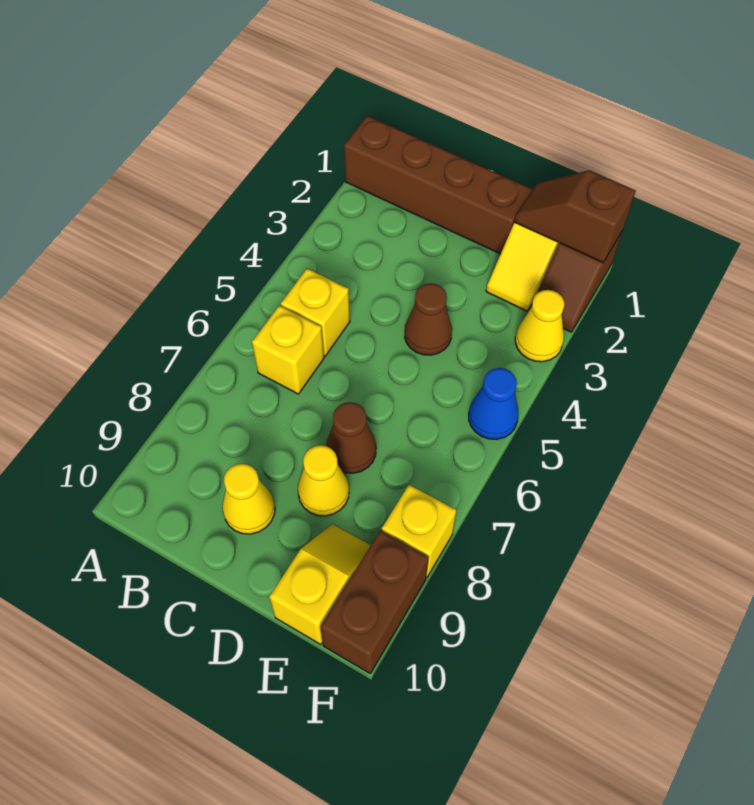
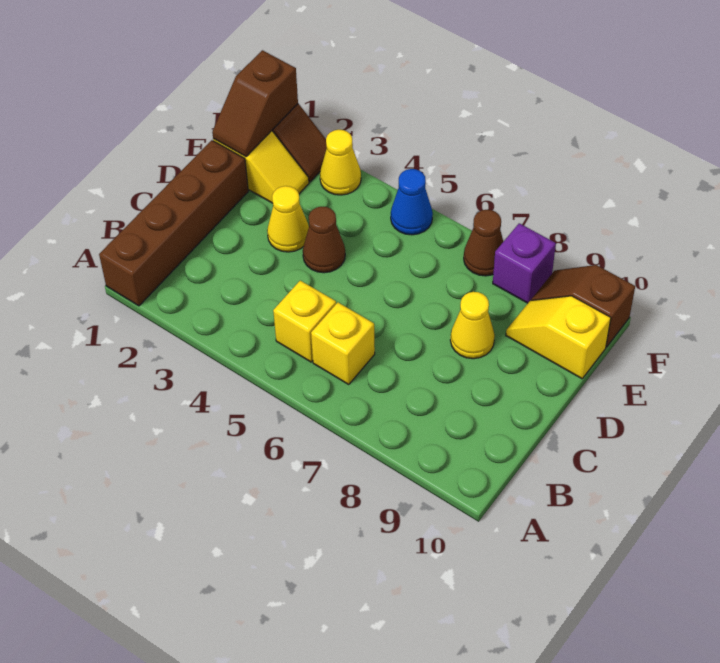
yellow cone C9 level 1 -> yellow cone D3 level 1
brown cone D7 level 1 -> brown cone F7 level 1
yellow brick F8 level 1 -> purple brick F8 level 1
brown brick F9:F10 level 1 -> brown slope F9:F10 level 1 top 10

